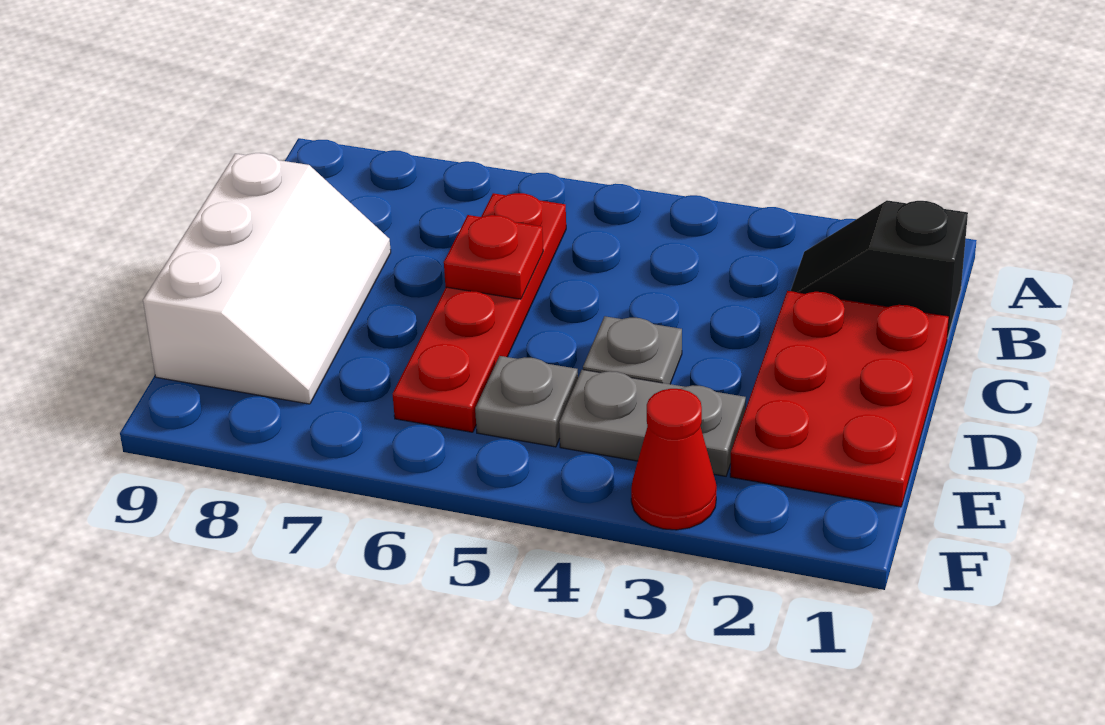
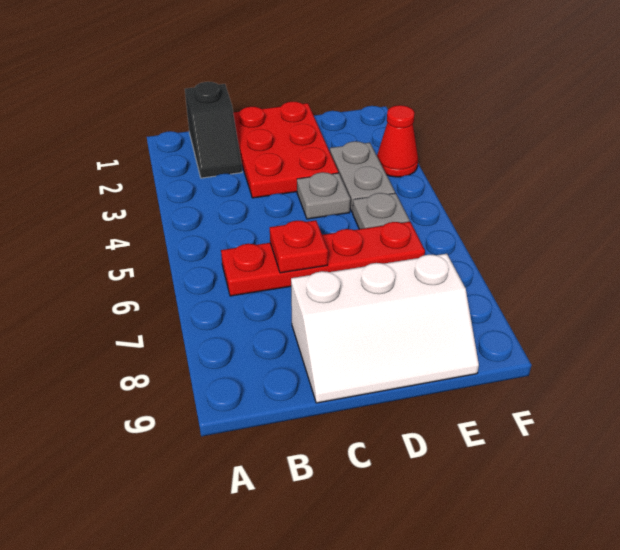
red plate C1:E2 level 1 -> red plate C1:D3 level 1
white slope C8:E9 level 1 top 9 -> white slope C8:E9 level 1 top 8

